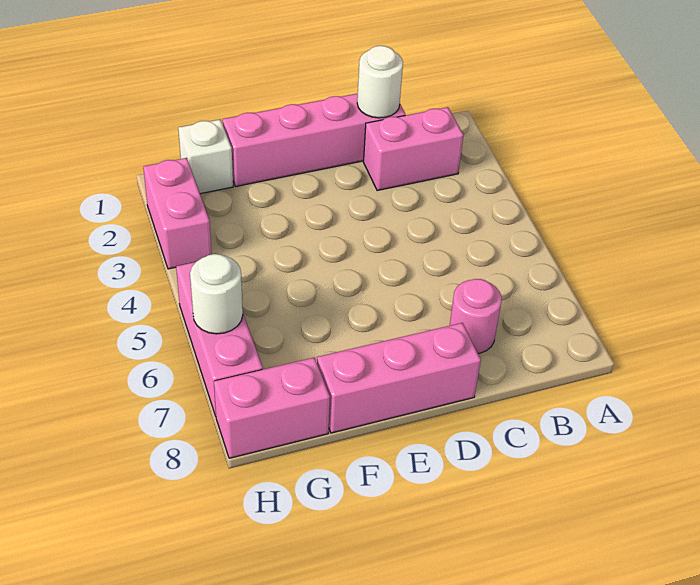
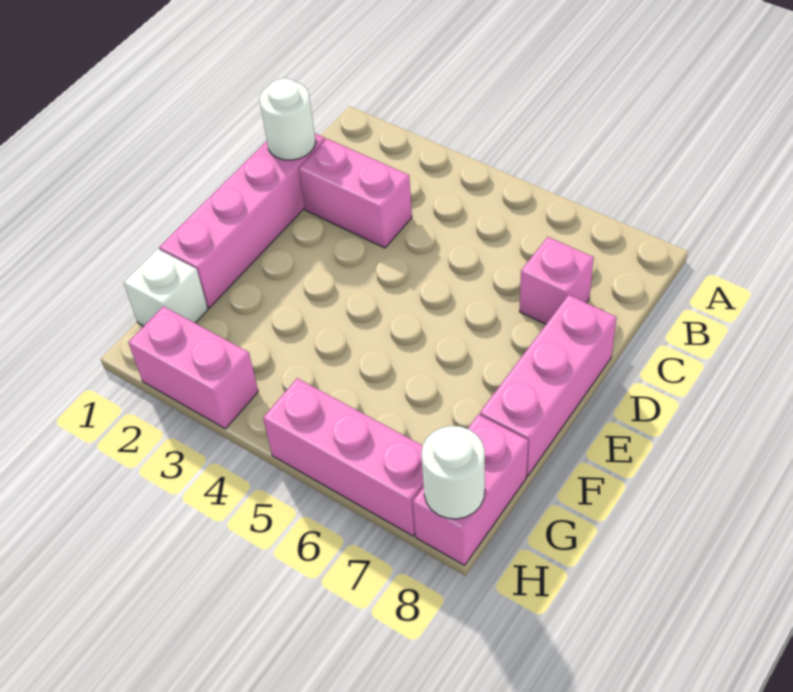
pink brick B2:C2 level 1 -> pink brick C2:C3 level 1
pink round brick C7 level 1 -> pink brick C7 level 1
white round brick H6 level 2 -> white round brick H8 level 2

